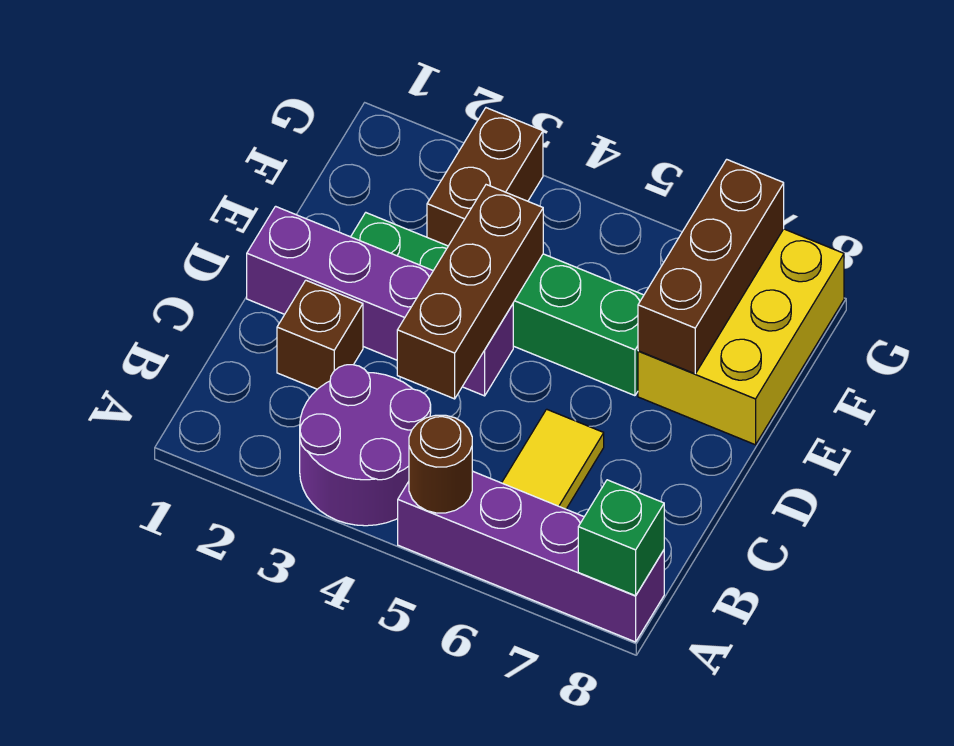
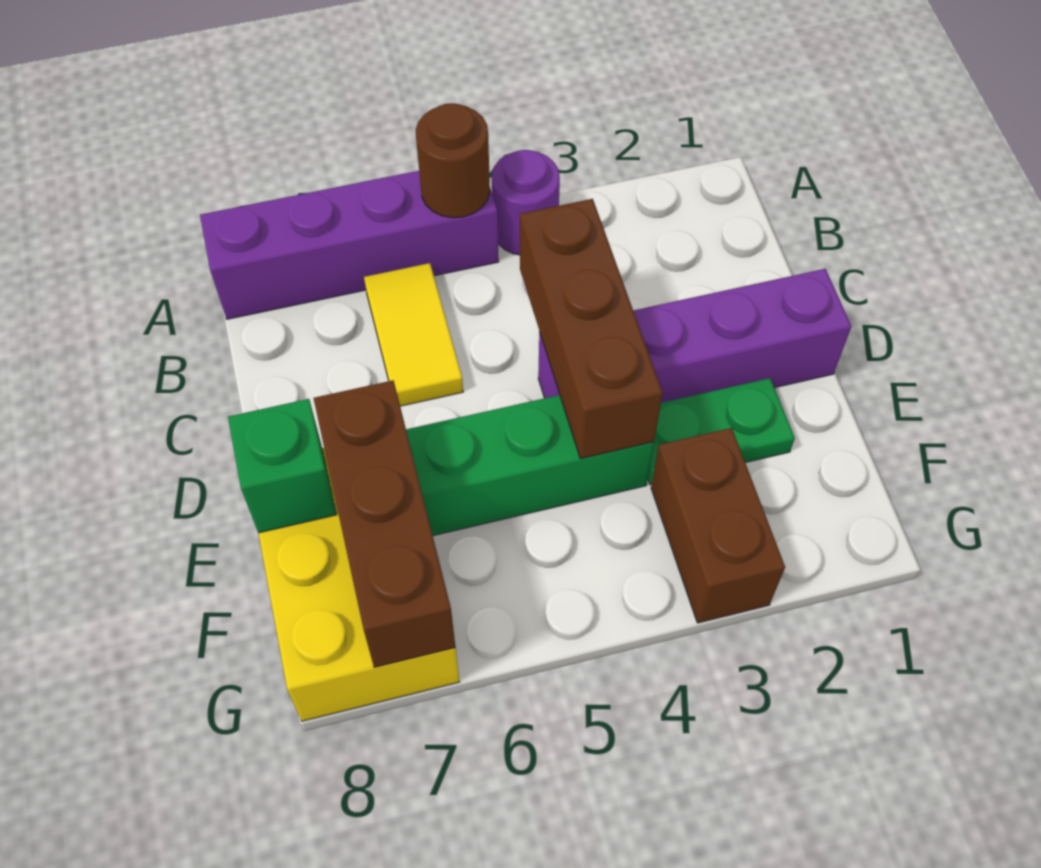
purple round brick A3:B4 level 1 -> purple round brick A4 level 1
green brick A8 level 2 -> green brick E8 level 2
brown brick C2 level 1 -> none

